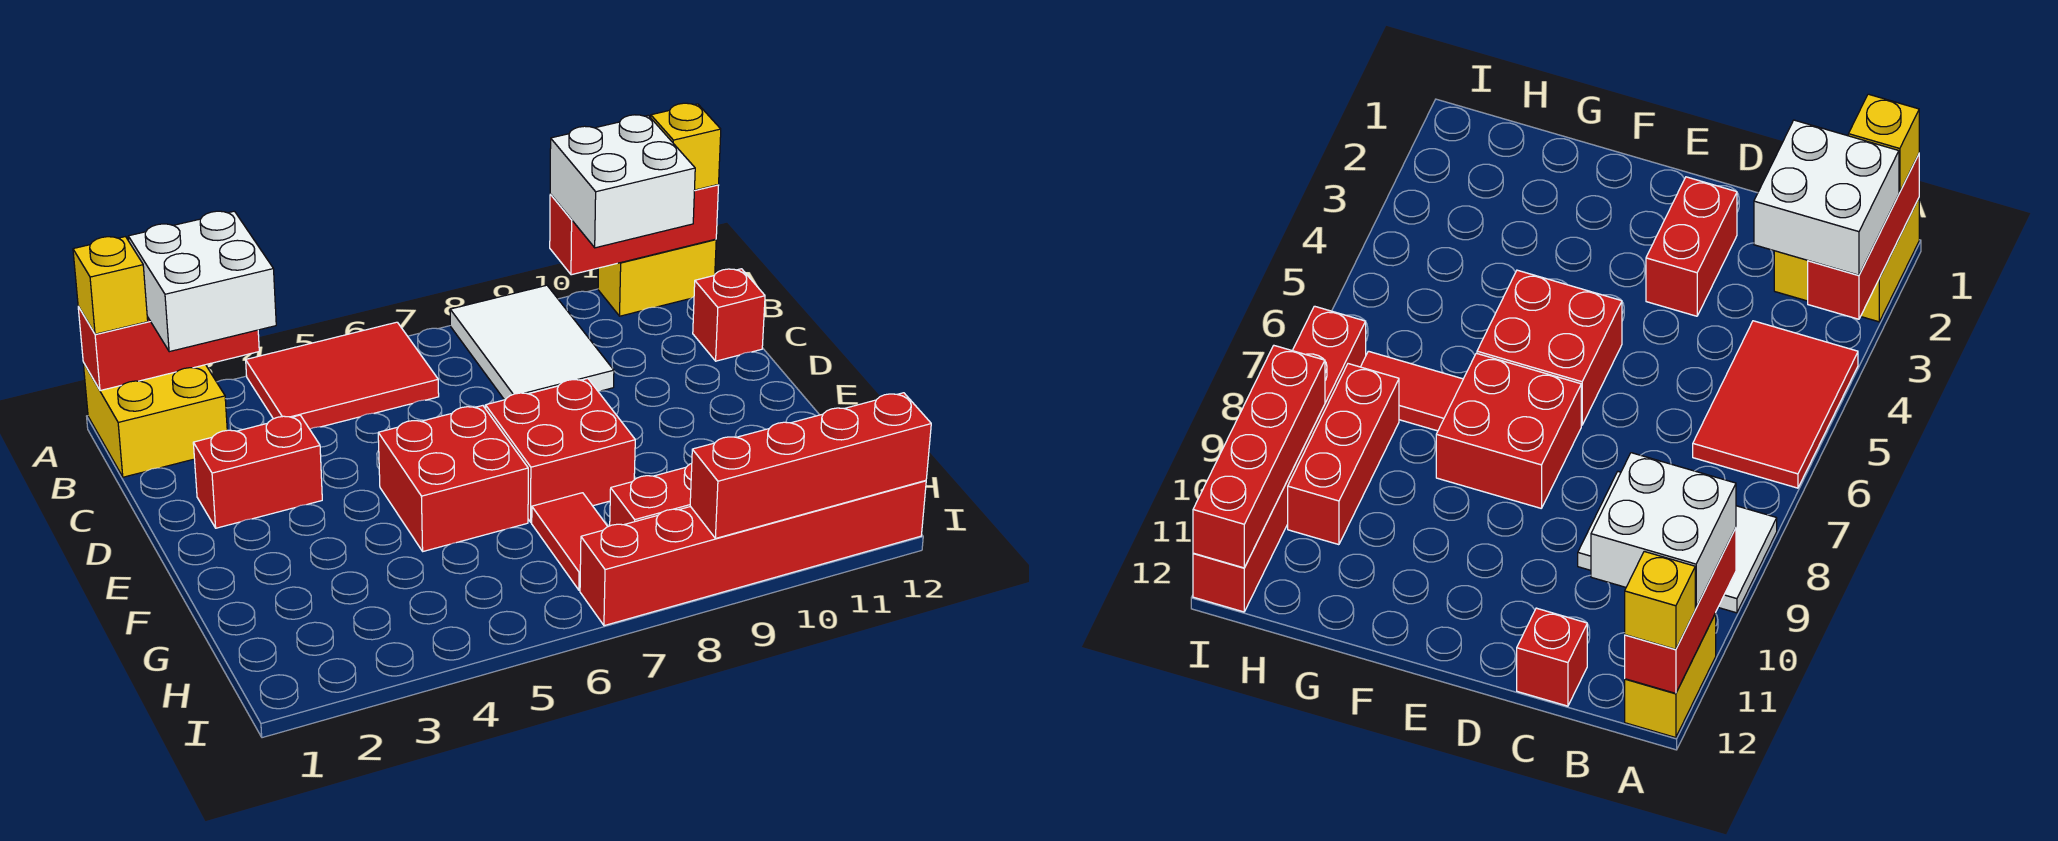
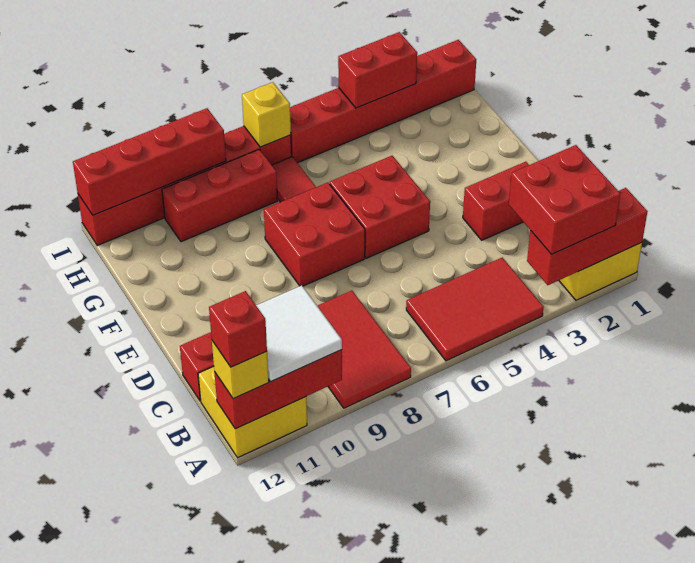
yellow brick A1 level 3 -> yellow brick I7 level 2
white brick A2:B3 level 3 -> red brick A2:B3 level 3
white tile A8:C9 level 1 -> red tile A8:C9 level 1
white brick A10:B11 level 3 -> white tile A10:B11 level 3
yellow brick A11:A12 level 1 -> yellow brick A11:B12 level 1
none -> red brick A12 level 4
none -> red brick I1:I6 level 1
none -> red brick I3:I4 level 2

